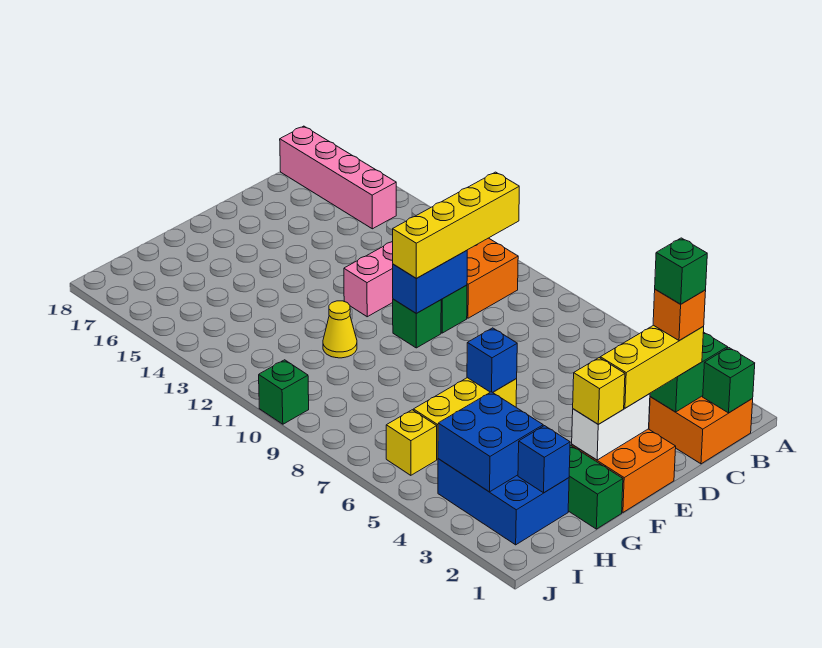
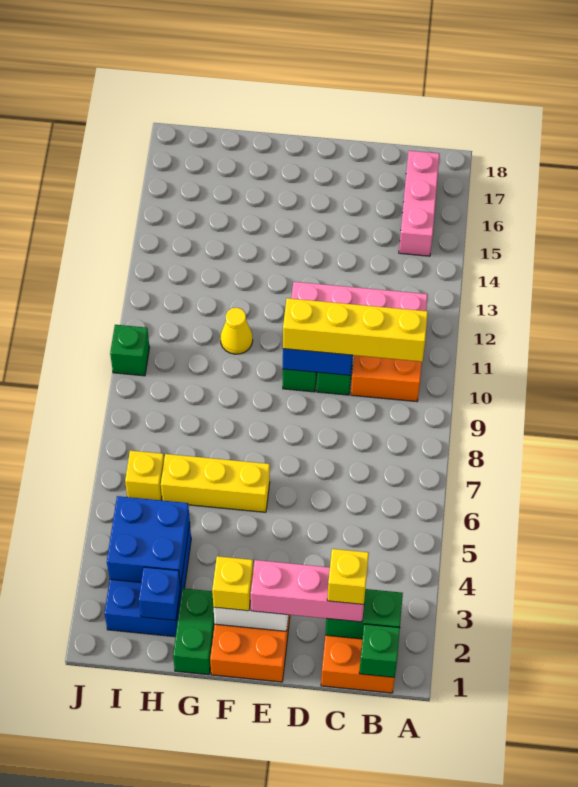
pink brick B15:B18 level 1 -> pink brick B15:B17 level 1
yellow brick C2:E2 level 3 -> pink brick C2:E2 level 3
orange brick C2 level 4 -> yellow brick C2 level 4
green brick C2 level 5 -> none
blue brick F6 level 2 -> none

